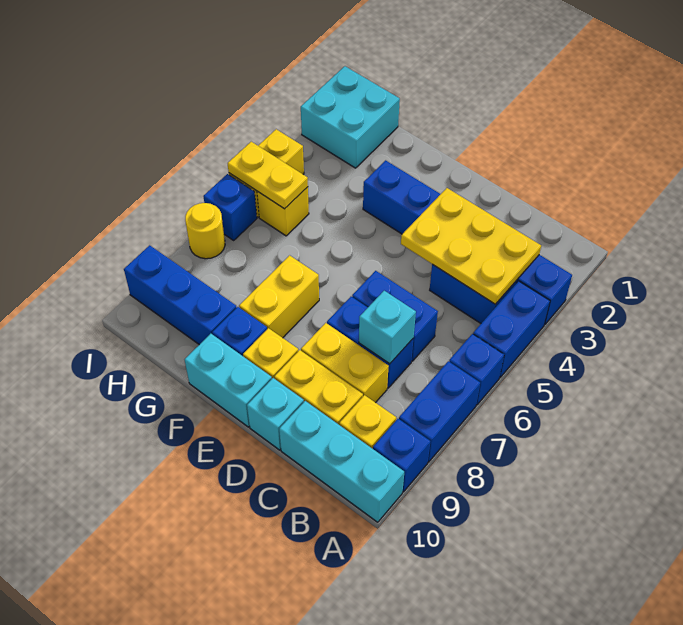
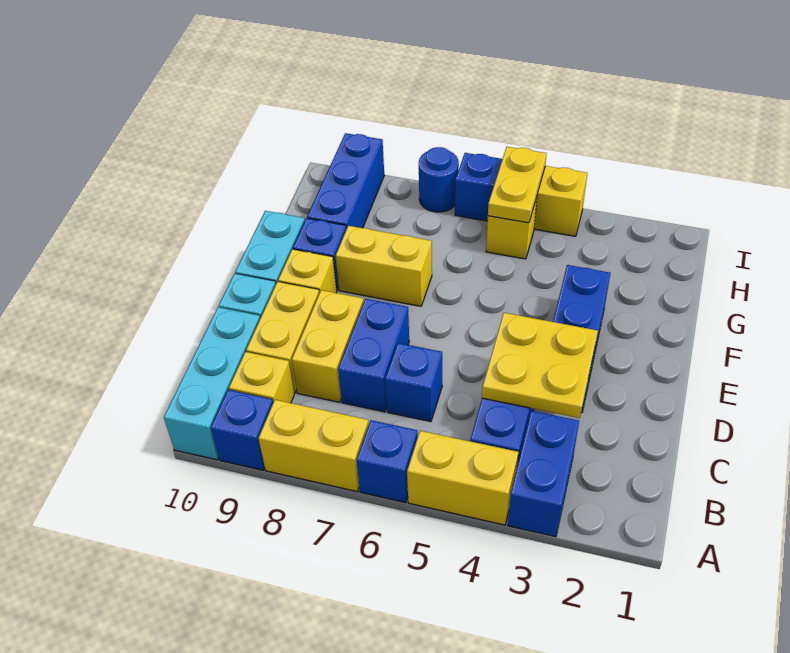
blue brick A4:A5 level 1 -> yellow brick A4:A5 level 1
blue brick A7:A8 level 1 -> yellow brick A7:A8 level 1
yellow plate B3:D4 level 2 -> yellow plate C3:D4 level 2
blue brick C6:D6 level 1 -> blue brick C6 level 1
cyan brick C7 level 2 -> none
cyan brick H1:I2 level 1 -> none
yellow round brick I7 level 1 -> blue round brick I7 level 1

